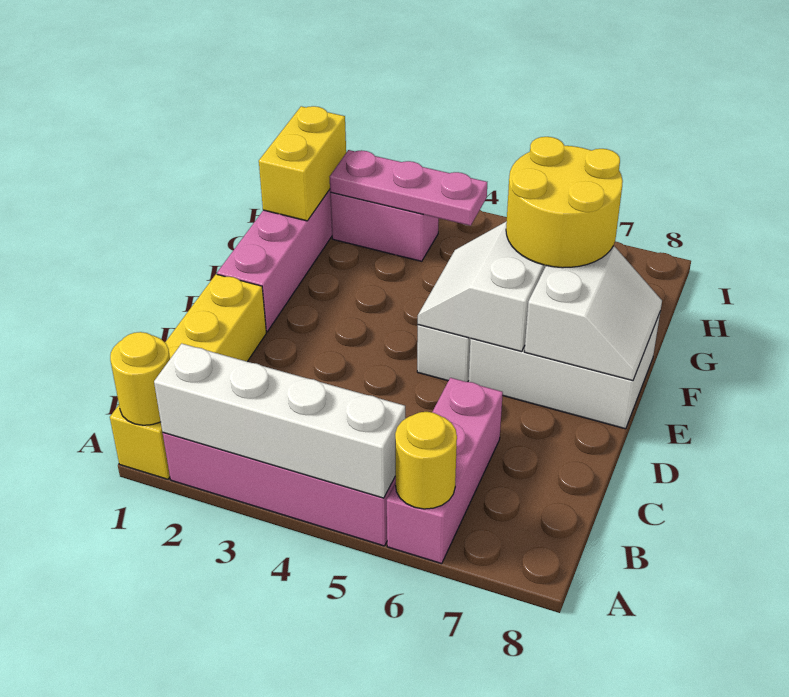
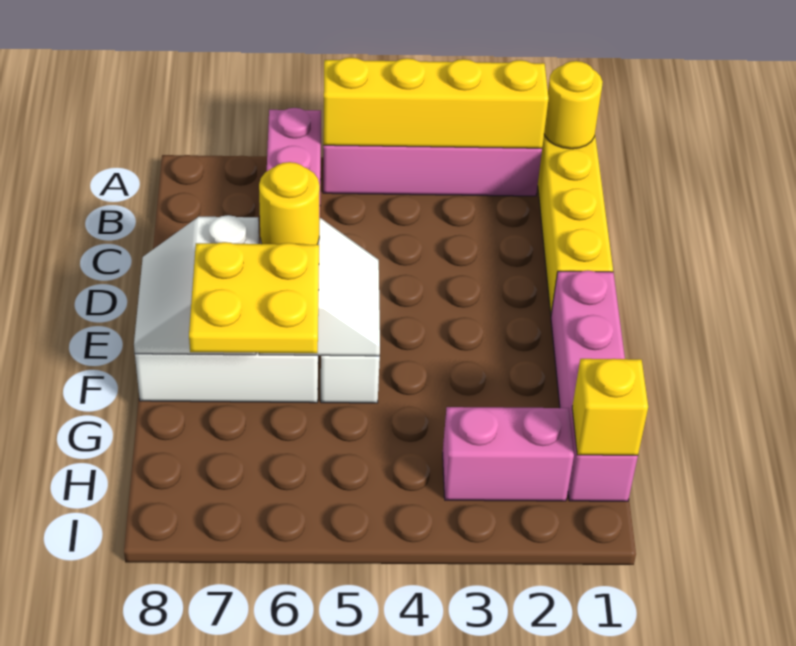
white brick A2:A5 level 2 -> yellow brick A2:A5 level 2
yellow round brick A6 level 2 -> yellow round brick E6 level 3
yellow round brick F6:G7 level 3 -> yellow plate F6:G7 level 3
yellow brick G1:H1 level 2 -> yellow brick H1 level 2
pink plate H2:H4 level 2 -> none

